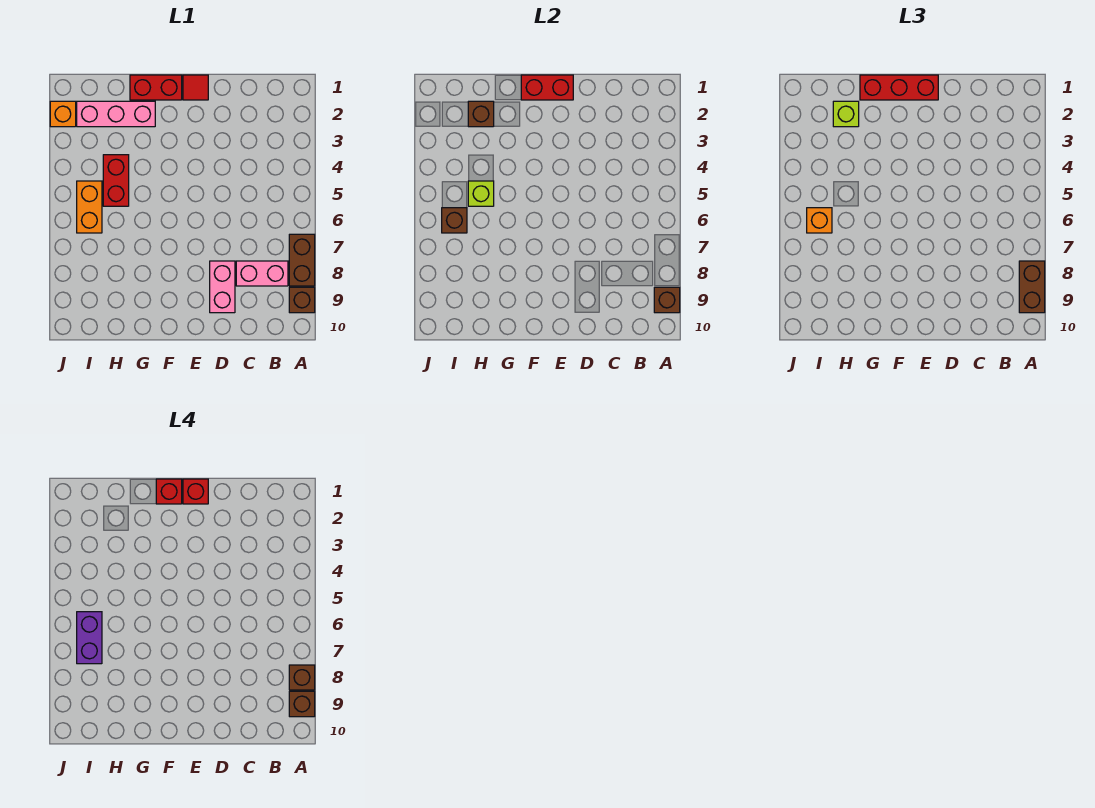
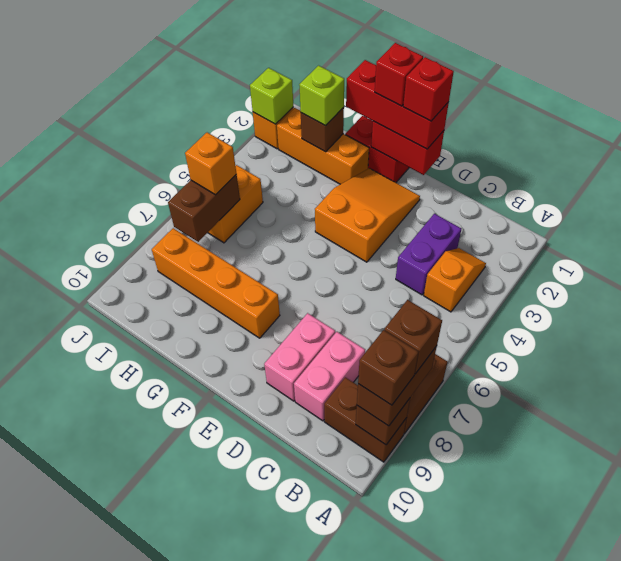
brown brick A9 level 1 -> brown brick A9:B9 level 1
none -> orange slope B3:B4 level 1 top 4
pink brick B8:C8 level 1 -> pink brick C8:C9 level 1
red tile E1 level 1 -> none
none -> orange slope E2:F4 level 1 top 4
none -> orange brick F8:I8 level 1
pink brick G2:I2 level 1 -> orange brick G2:I2 level 1
red brick H4:H5 level 1 -> none
lime brick H5 level 2 -> lime brick J2 level 2
brown brick I6 level 2 -> brown brick I6:I7 level 2
purple brick I6:I7 level 4 -> purple brick C3:C4 level 1

